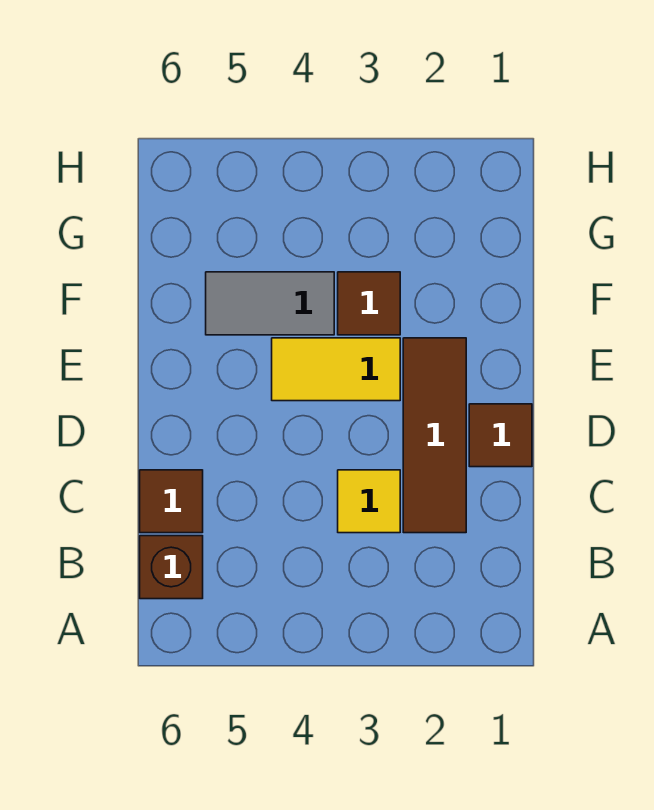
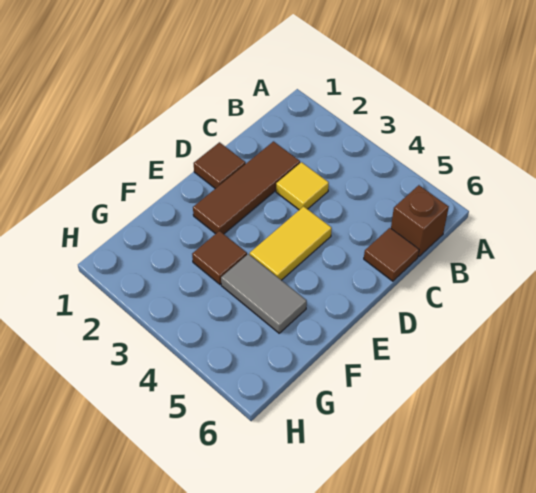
yellow tile E3:E4 level 1 -> yellow tile D4:E4 level 1

